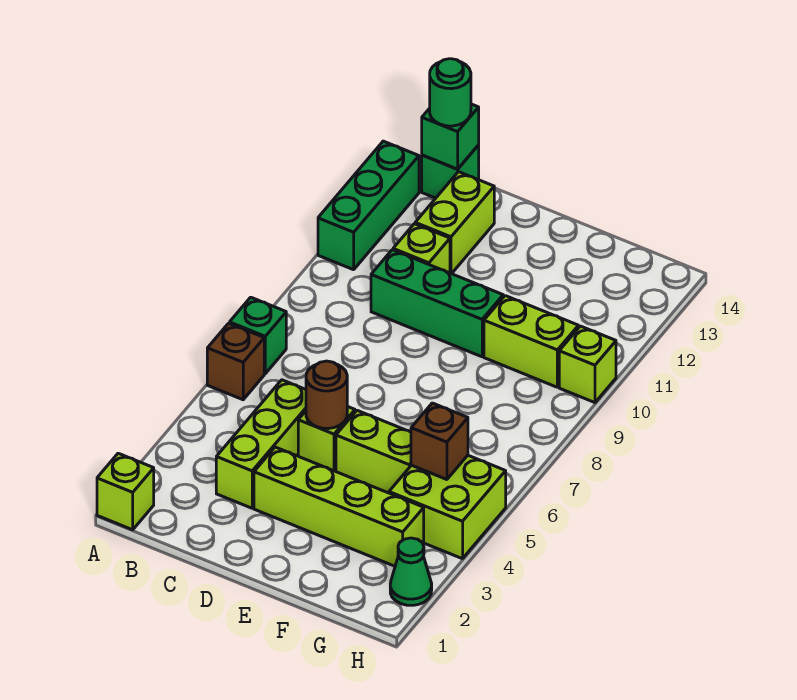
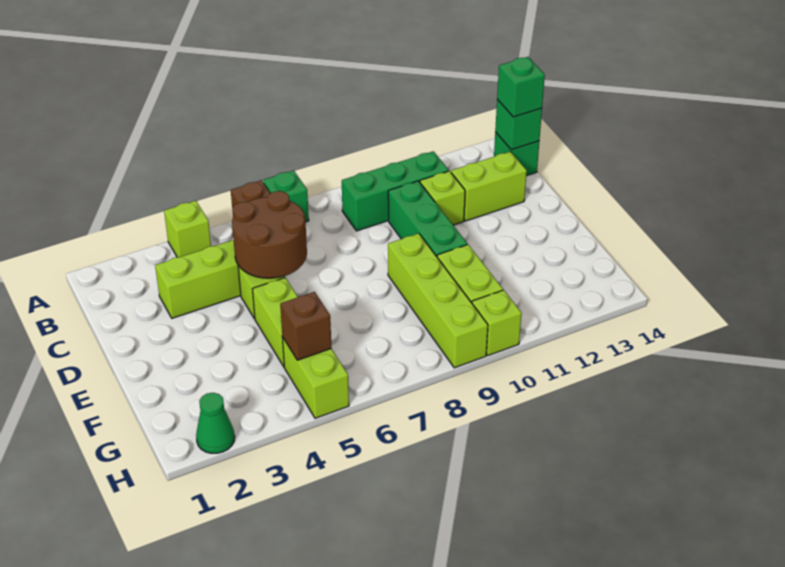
lime brick A1 level 1 -> lime brick A4 level 1
green brick A11:A13 level 1 -> green brick B9:B11 level 1
green round brick B14 level 3 -> green brick B14 level 3
lime brick D3:G3 level 1 -> lime brick E9:H9 level 1
brown round brick D5 level 2 -> brown round brick C5:D6 level 2
lime brick G4:H5 level 1 -> lime brick G5:H5 level 1

